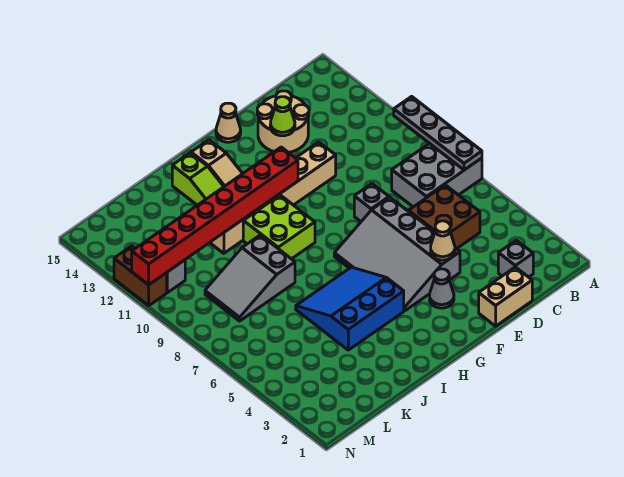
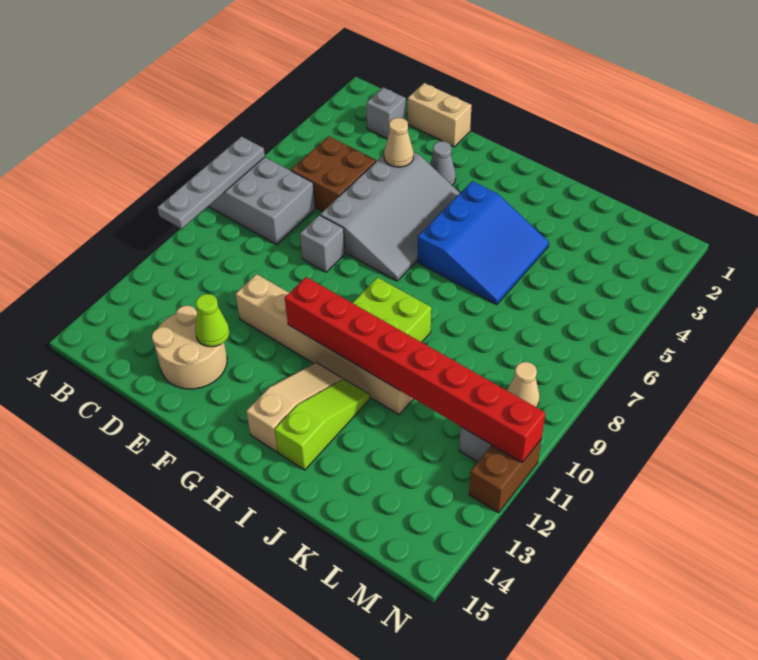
tan cone F15 level 1 -> tan cone M9 level 1
blue slope H4:J6 level 1 top 4 -> blue slope H4:J6 level 1 top H
grey slope J8:L9 level 1 top J -> none

